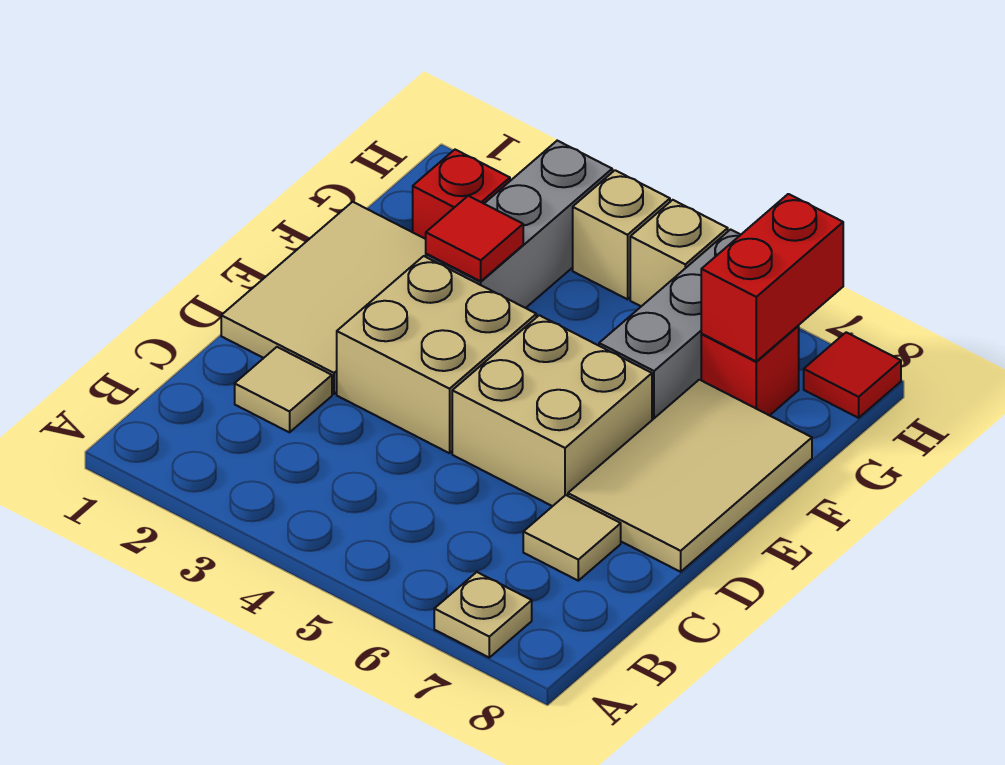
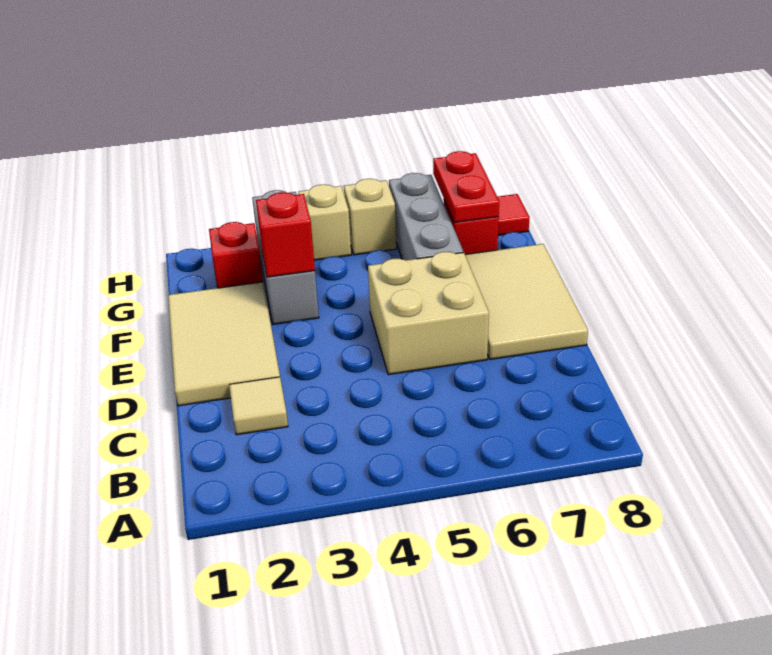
tan plate A7 level 1 -> none
tan tile C7 level 1 -> none
tan brick D3:E4 level 1 -> none
red tile F3 level 2 -> red brick F3 level 2
red brick G7:H7 level 2 -> red plate G7:H7 level 2

